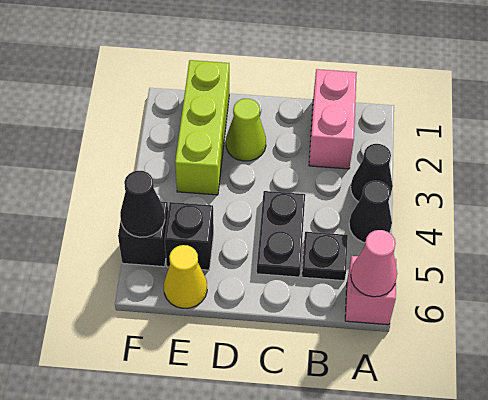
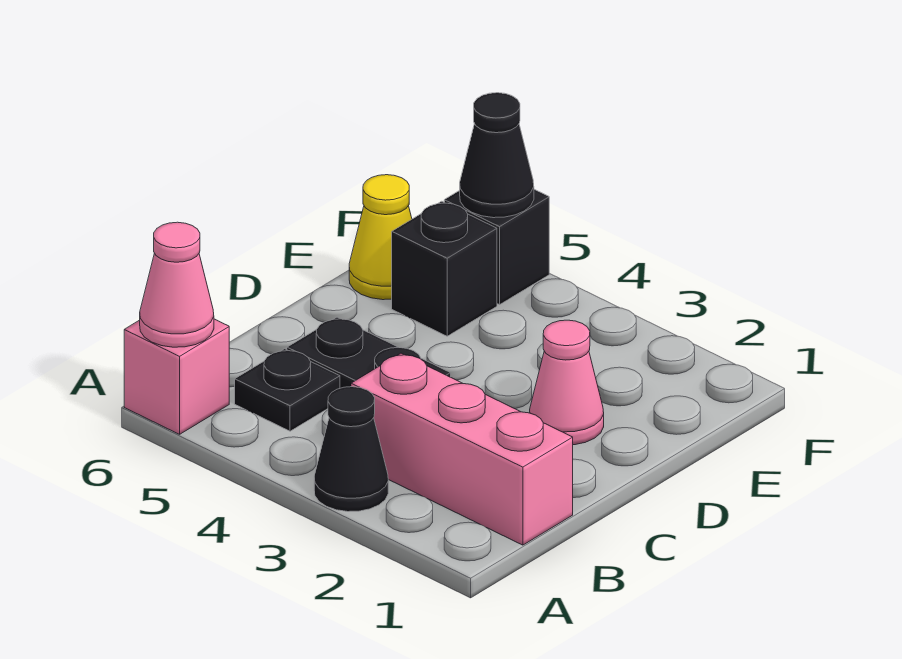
black cone A4 level 1 -> none
pink brick B1:B2 level 1 -> pink brick B1:B3 level 1
lime cone D2 level 1 -> pink cone D2 level 1
lime brick E1:E3 level 1 -> none

